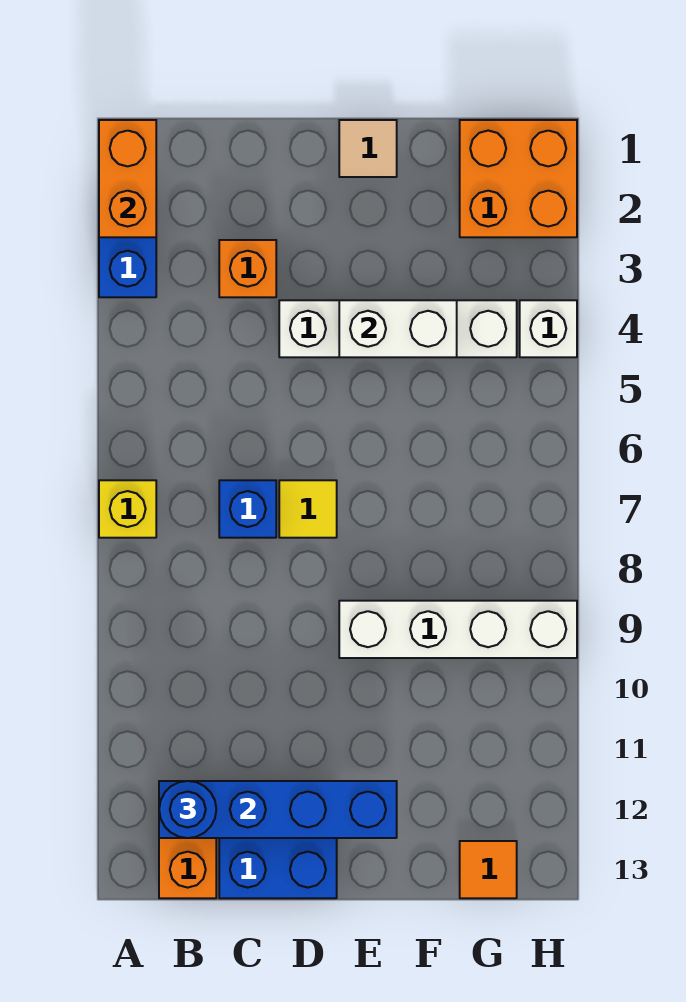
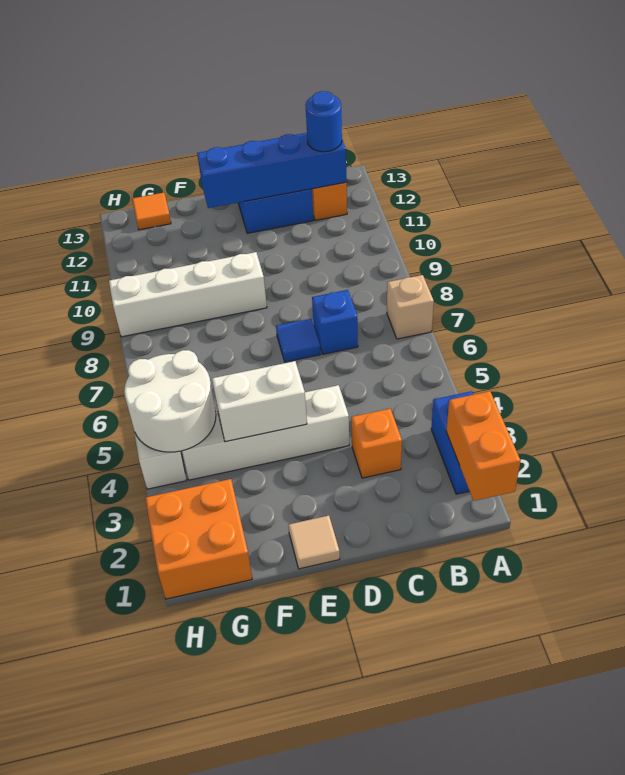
yellow brick A7 level 1 -> tan brick A7 level 1
yellow tile D7 level 1 -> blue tile D7 level 1
none -> white round brick G4:H5 level 2

